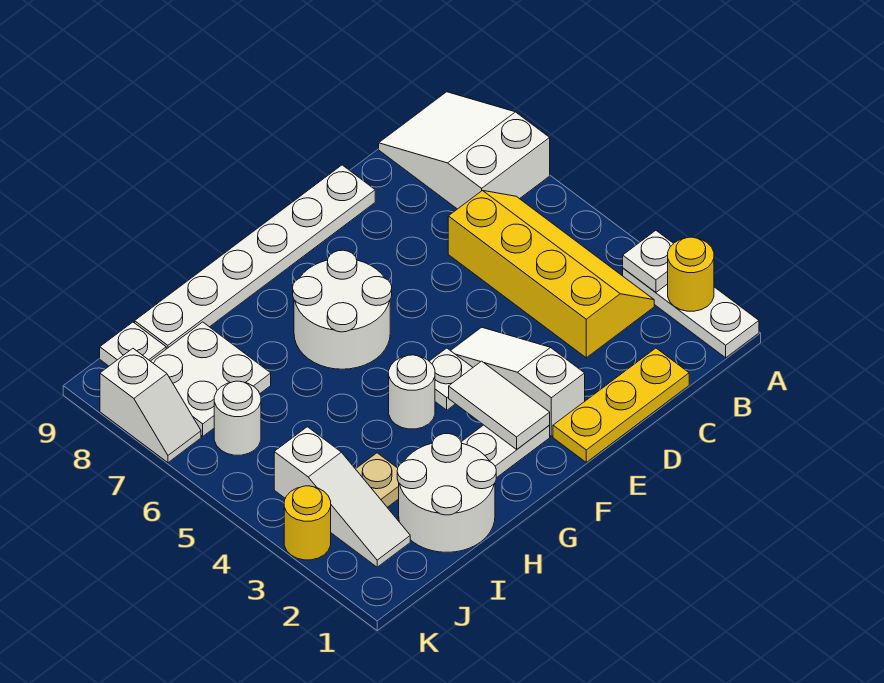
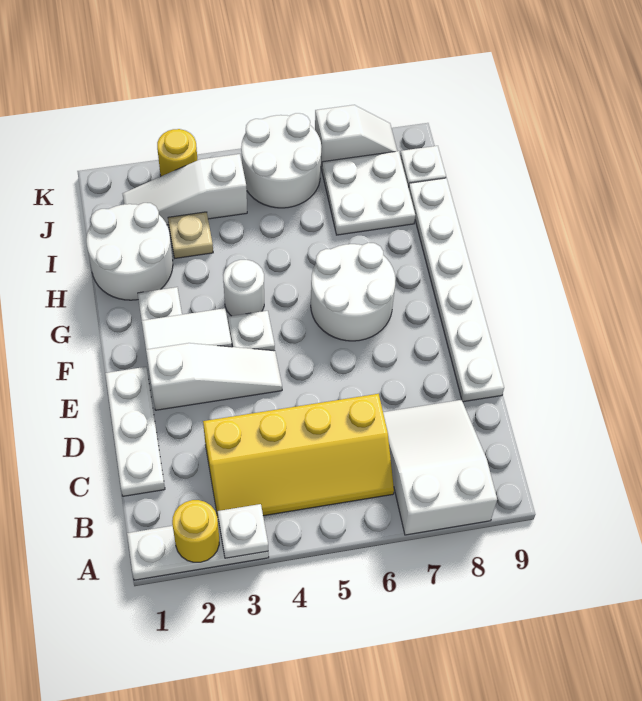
white slope A7:B9 level 1 top 7 -> white slope A7:C8 level 1 top A
yellow plate C1:E1 level 1 -> white plate C1:E1 level 1
white round brick J6 level 1 -> white round brick J5:K6 level 1
white slope K7:K8 level 1 top 8 -> white slope K7:K8 level 1 top 7

